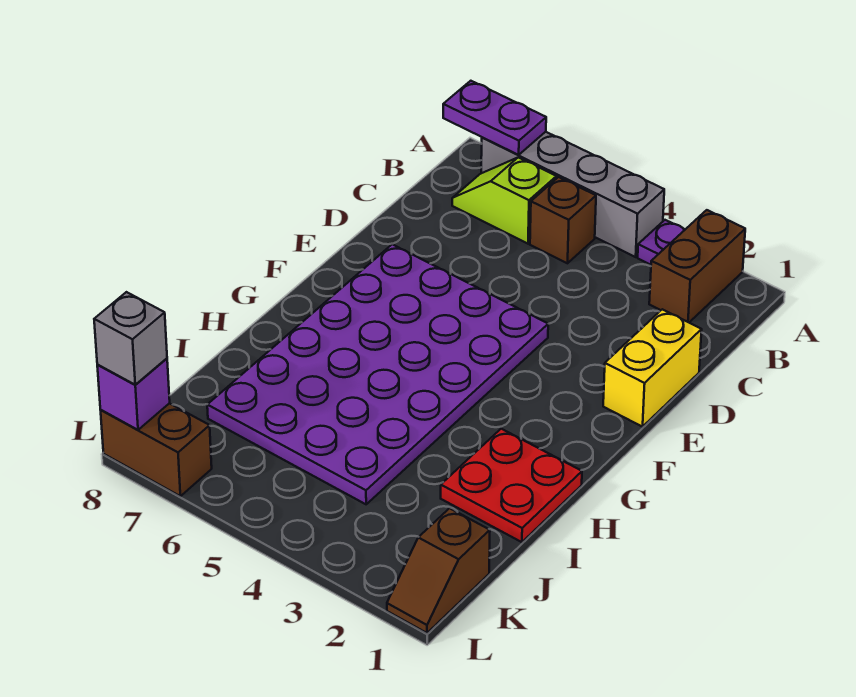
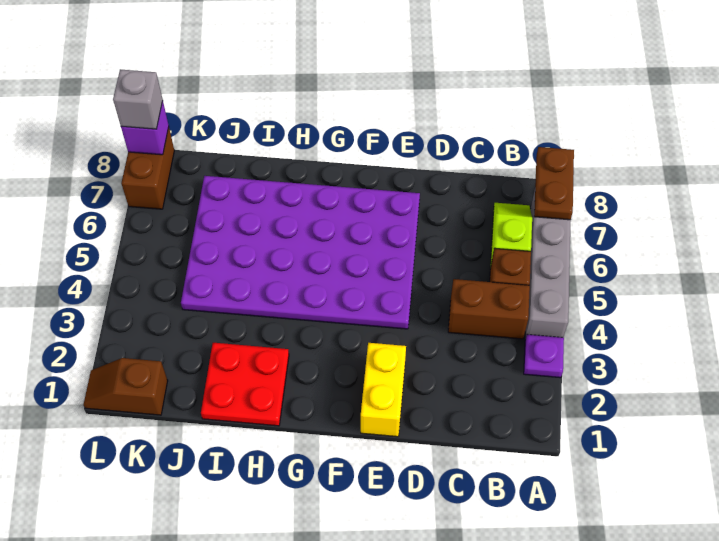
brown brick A2:B2 level 1 -> brown brick B4:C4 level 1
purple plate A7:A8 level 2 -> brown plate A7:A8 level 2
yellow brick D1:E1 level 1 -> yellow brick E1:E2 level 1

